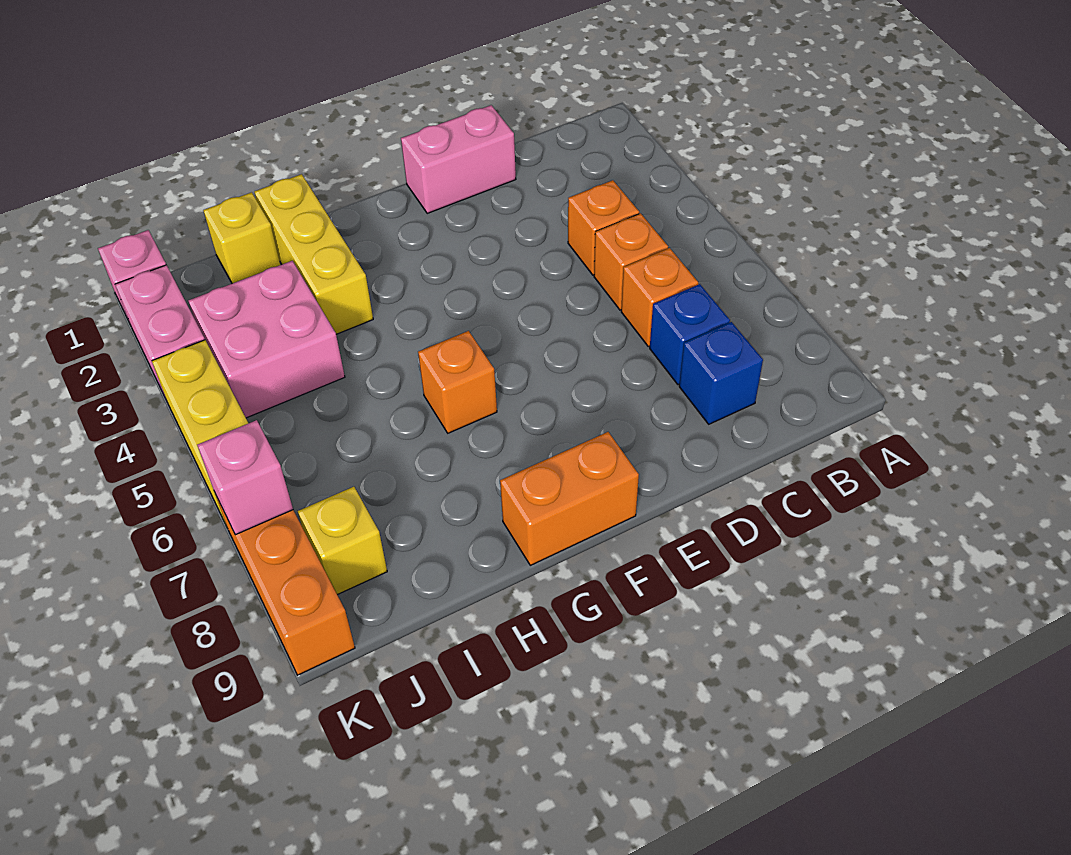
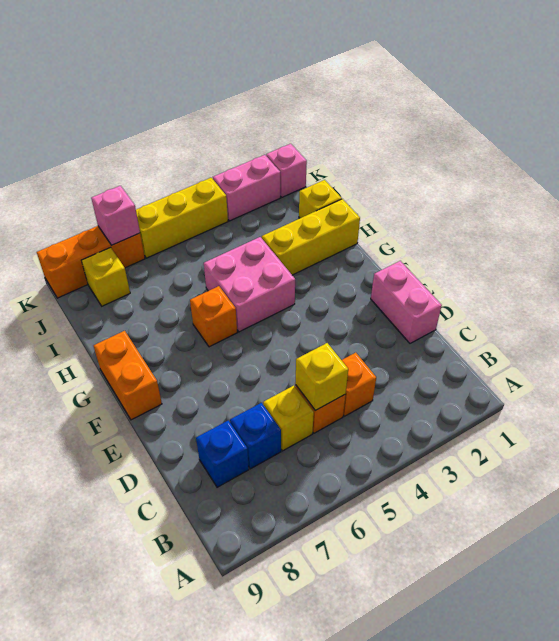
none -> yellow brick C5 level 2
orange brick C6 level 1 -> yellow brick C6 level 1
pink brick I3:J4 level 1 -> pink brick G4:H5 level 1

